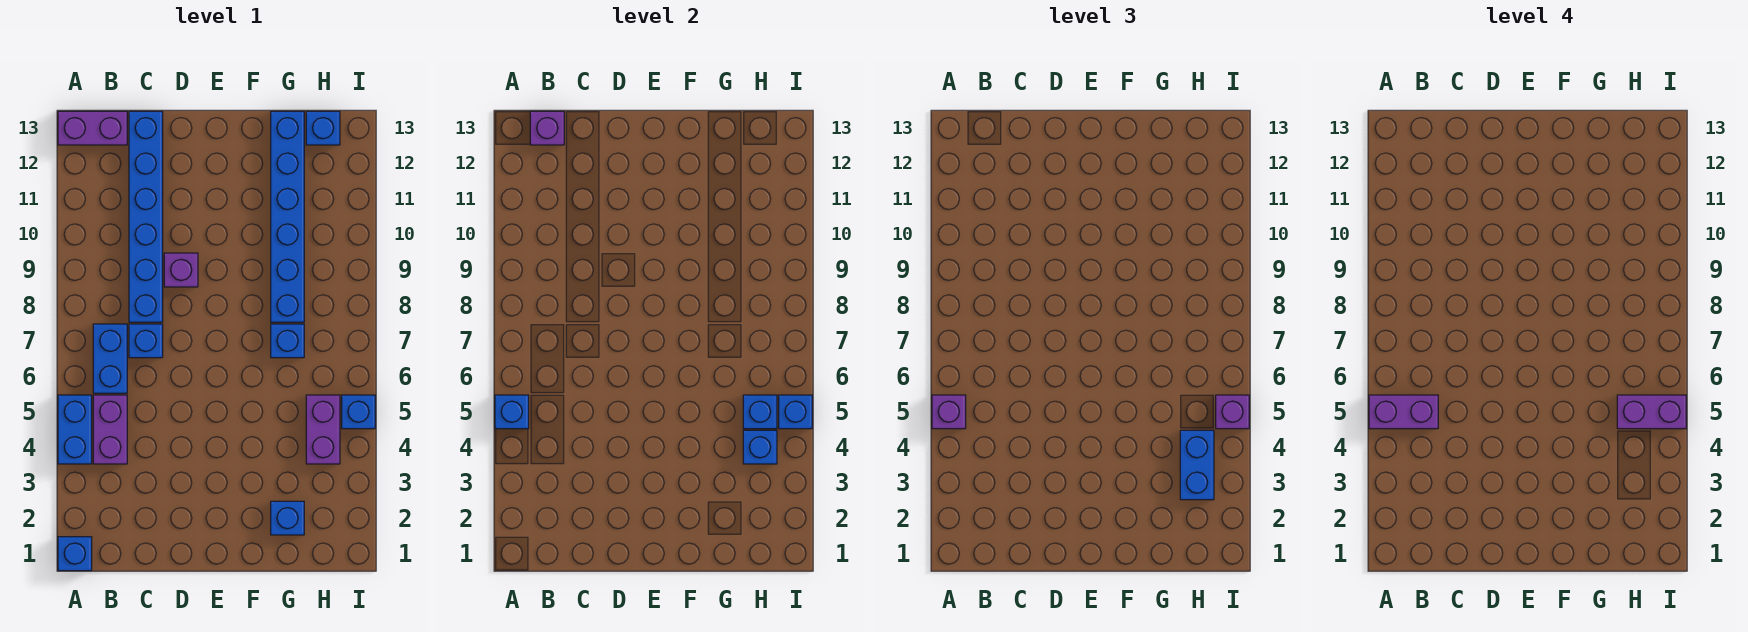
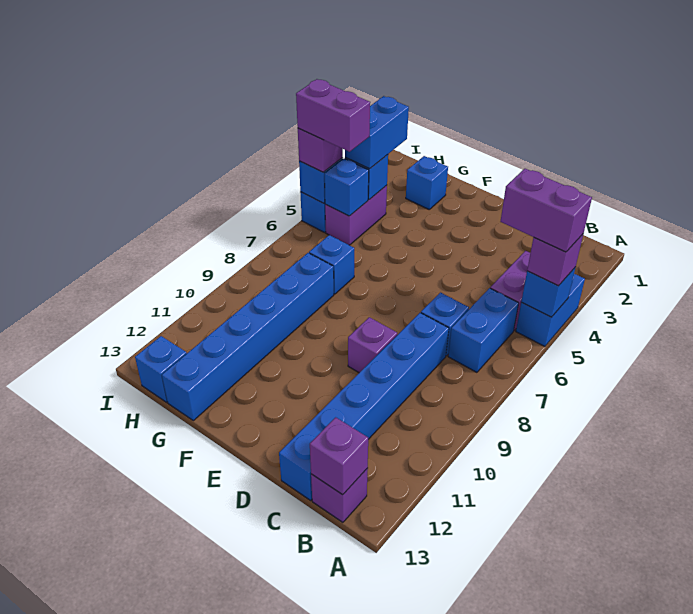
blue brick A1 level 1 -> none
purple brick A13:B13 level 1 -> purple brick B13 level 1

